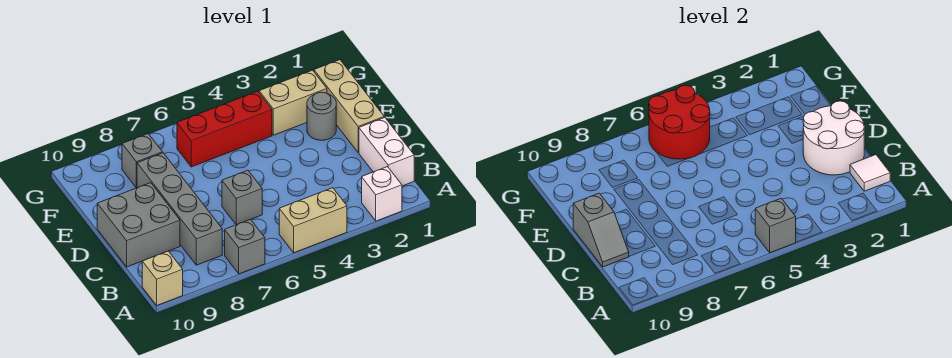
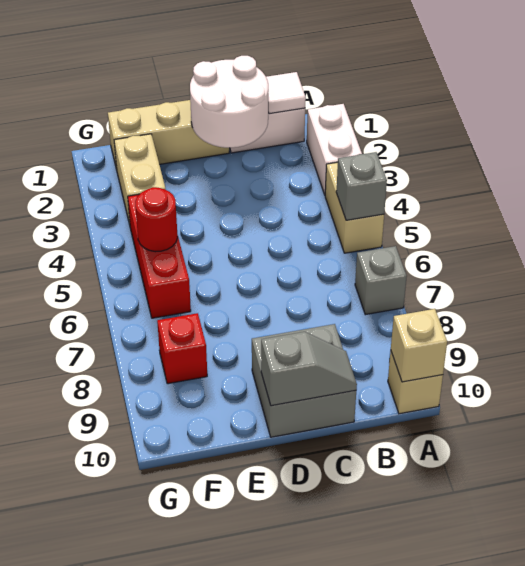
white brick A2 level 1 -> white brick A2:A3 level 1
none -> tan brick A10 level 2
grey brick B8:E8 level 1 -> none
grey brick C6 level 1 -> none
grey round brick E2 level 1 -> none
red round brick F5:G6 level 2 -> red round brick F5 level 2
grey brick F8 level 1 -> red brick F8 level 1

